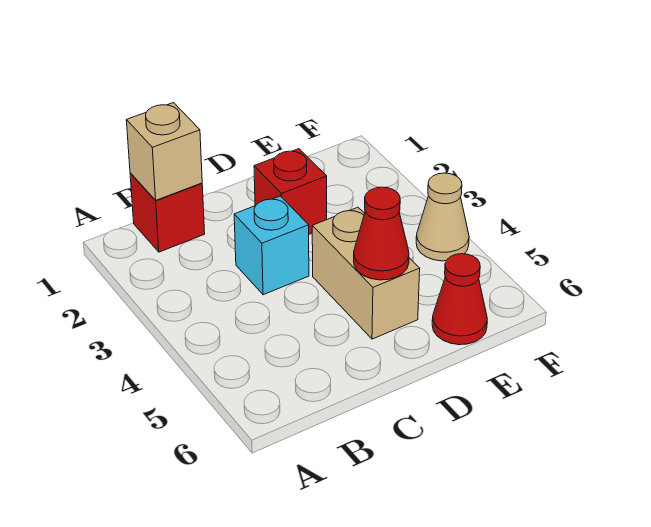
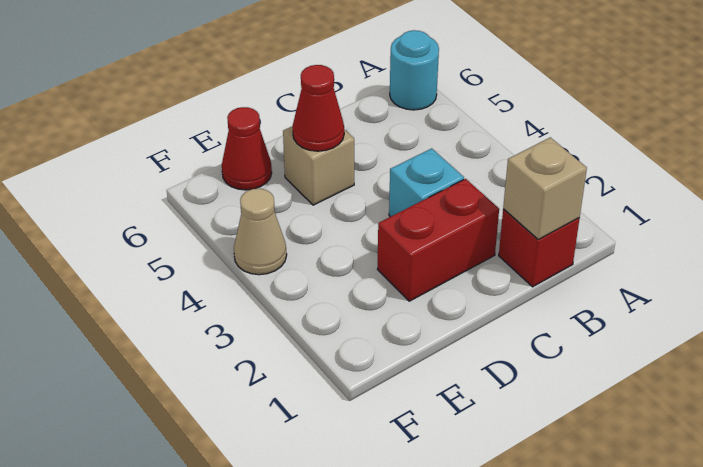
none -> cyan round brick A6 level 1
red brick D2 level 1 -> red brick C2:D2 level 1
tan brick D4:D5 level 1 -> tan brick D5 level 1

